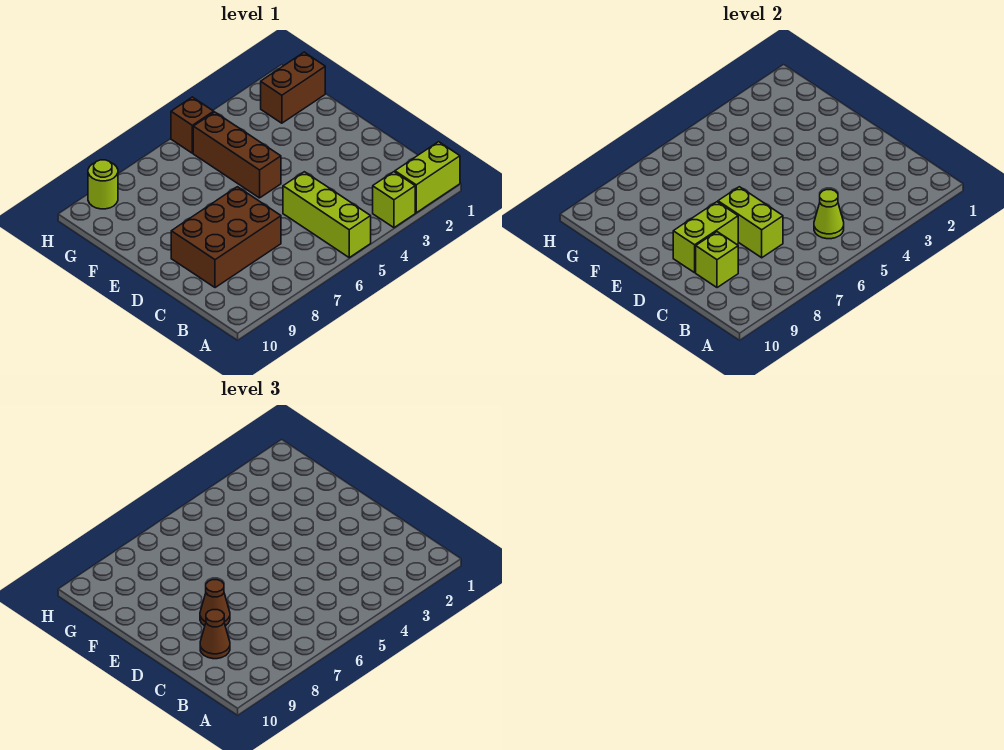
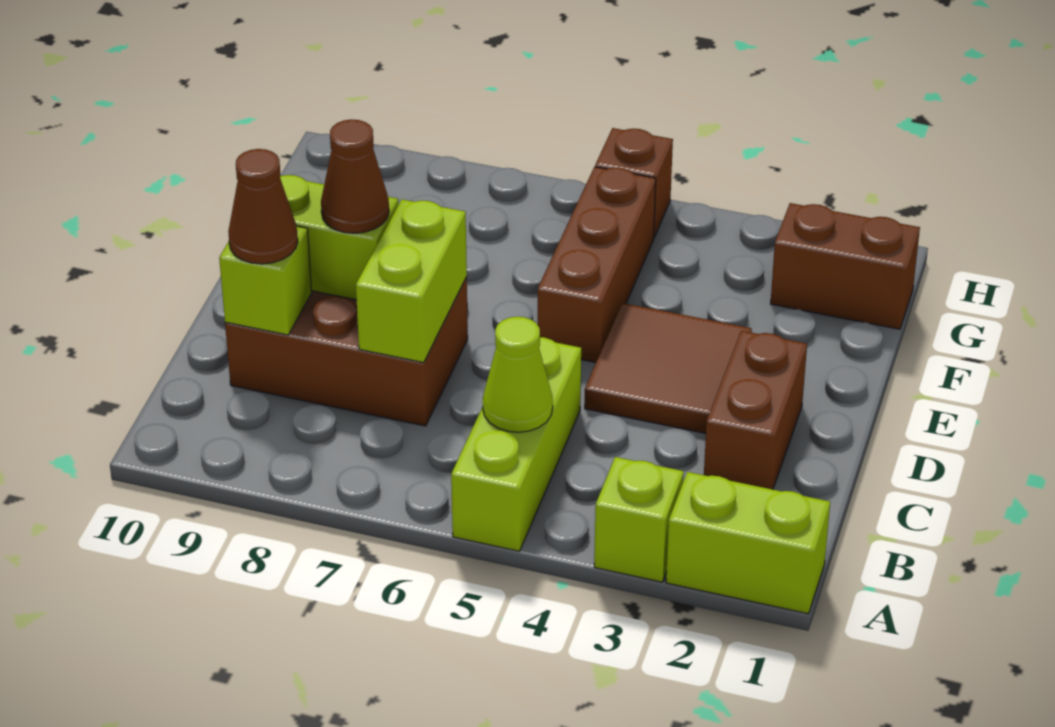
none -> brown brick C2:D2 level 1
none -> brown tile D3:E4 level 1
lime round brick H9 level 1 -> none

